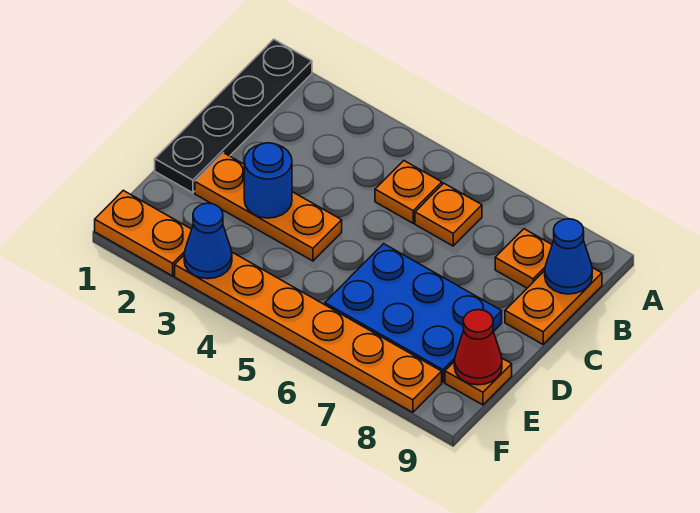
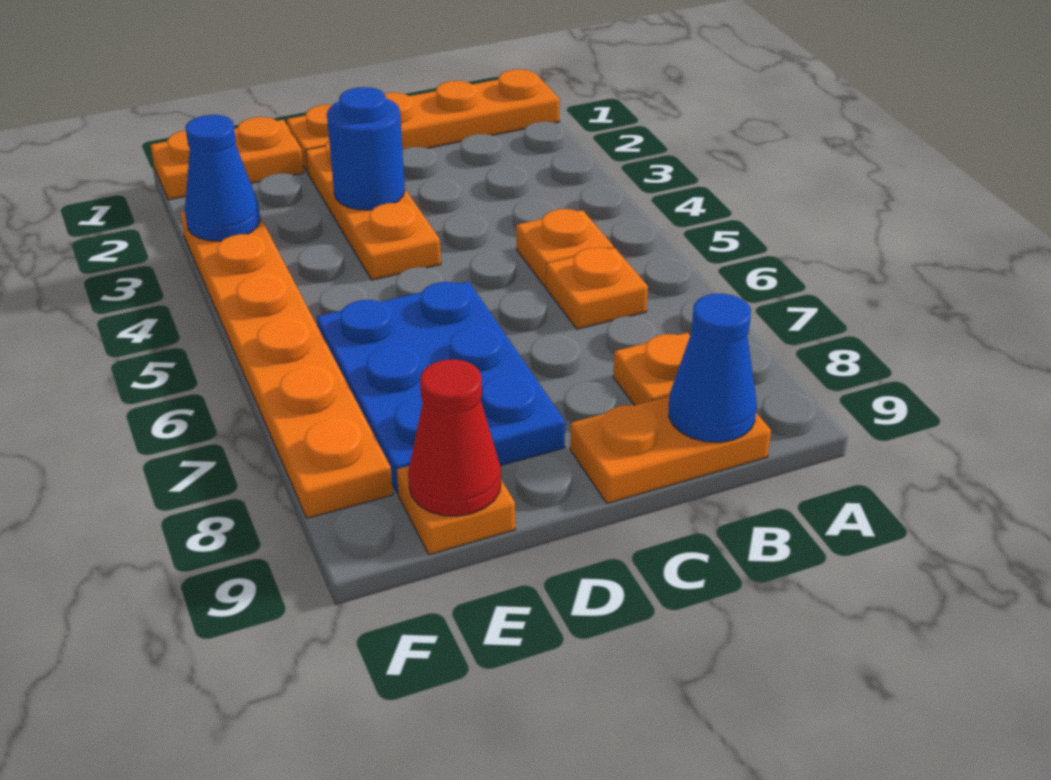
black plate A1:D1 level 1 -> orange plate A1:D1 level 1
orange plate F1:F2 level 1 -> orange plate E1:F1 level 1

